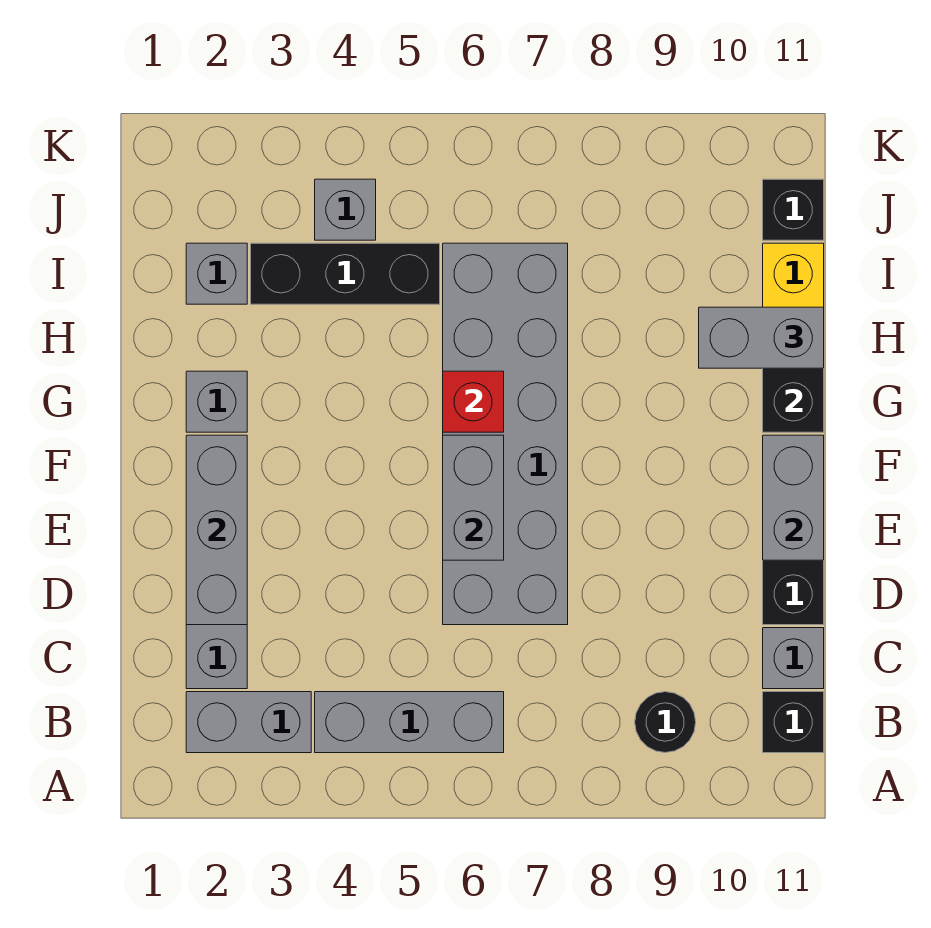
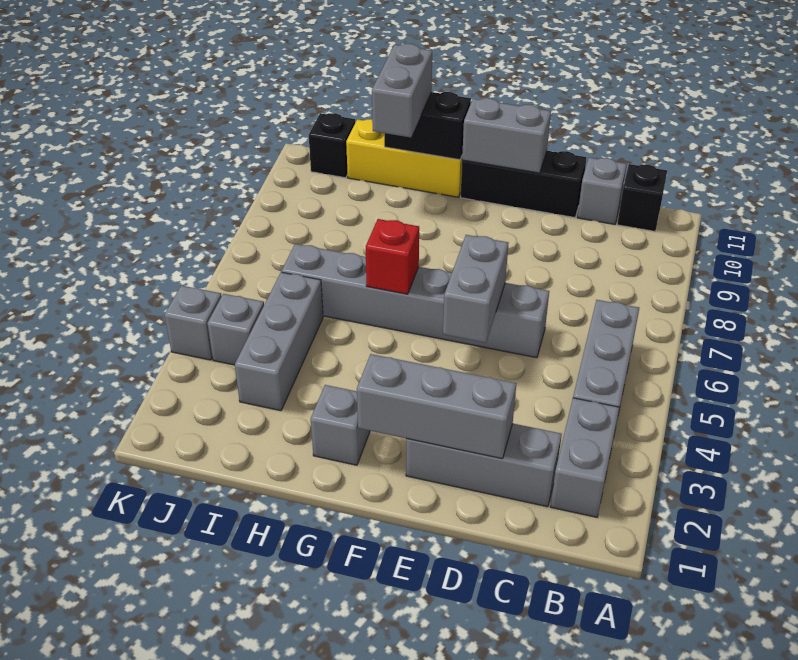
black round brick B9 level 1 -> none
grey brick D6:I7 level 1 -> grey brick D6:I6 level 1
grey brick E6:F6 level 2 -> grey brick E5:E6 level 2
grey brick I2 level 1 -> grey brick K4 level 1
black brick I3:I5 level 1 -> grey brick I3:I5 level 1

